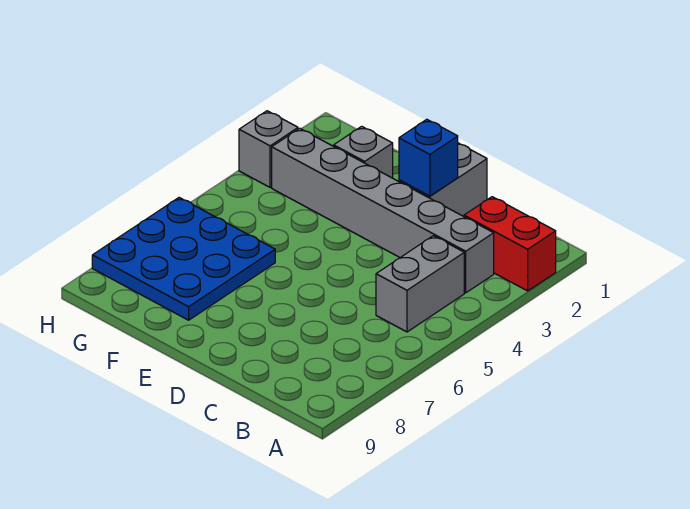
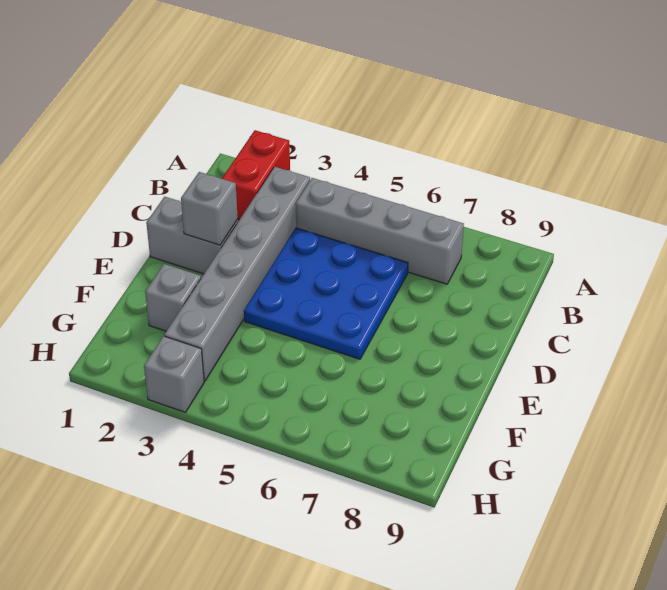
grey brick B4:B5 level 1 -> grey brick B4:B7 level 1
blue brick D2 level 2 -> grey brick D2 level 2
blue plate F6:H8 level 1 -> blue plate C4:E6 level 1

